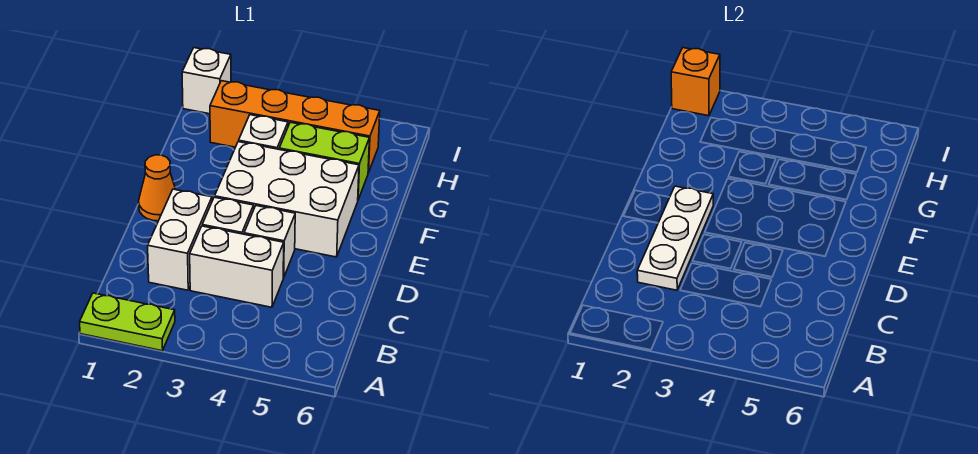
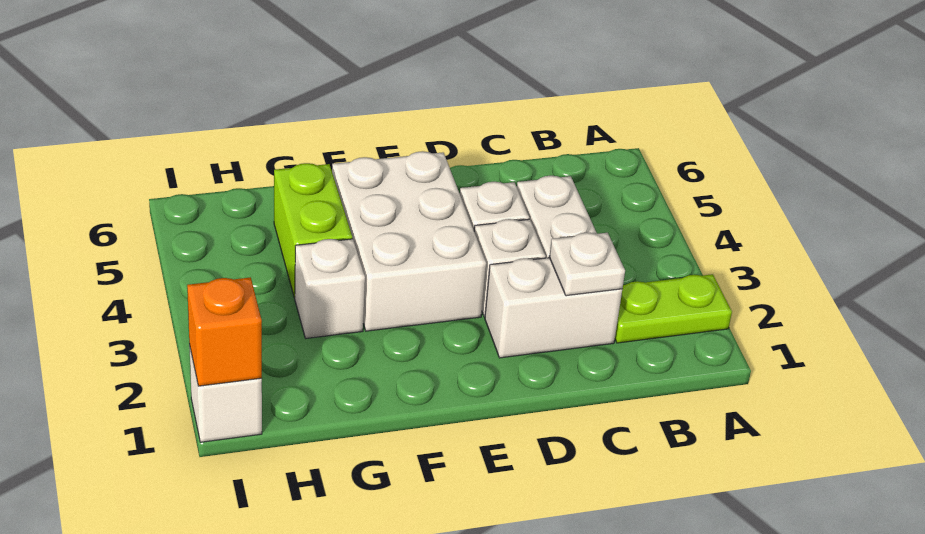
lime plate A1:A2 level 1 -> lime plate A2:B2 level 1
white plate C2:E2 level 2 -> white plate C2 level 2
orange cone E1 level 1 -> none
orange brick H2:H5 level 1 -> none

